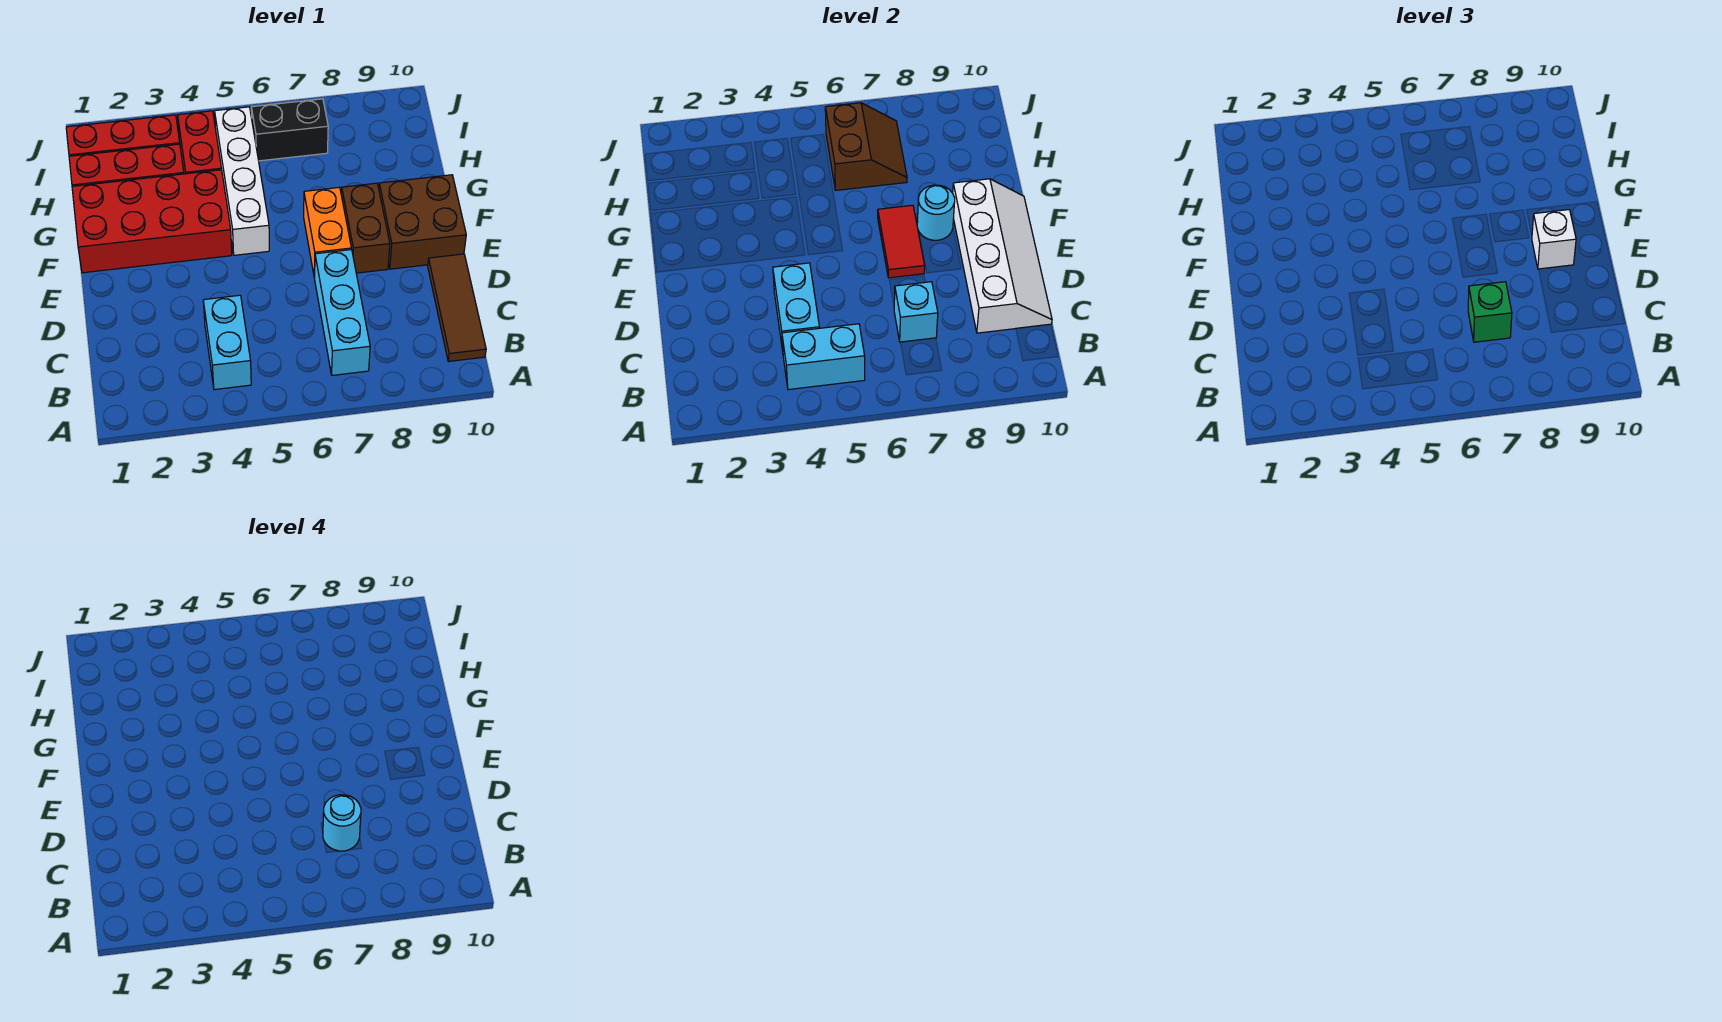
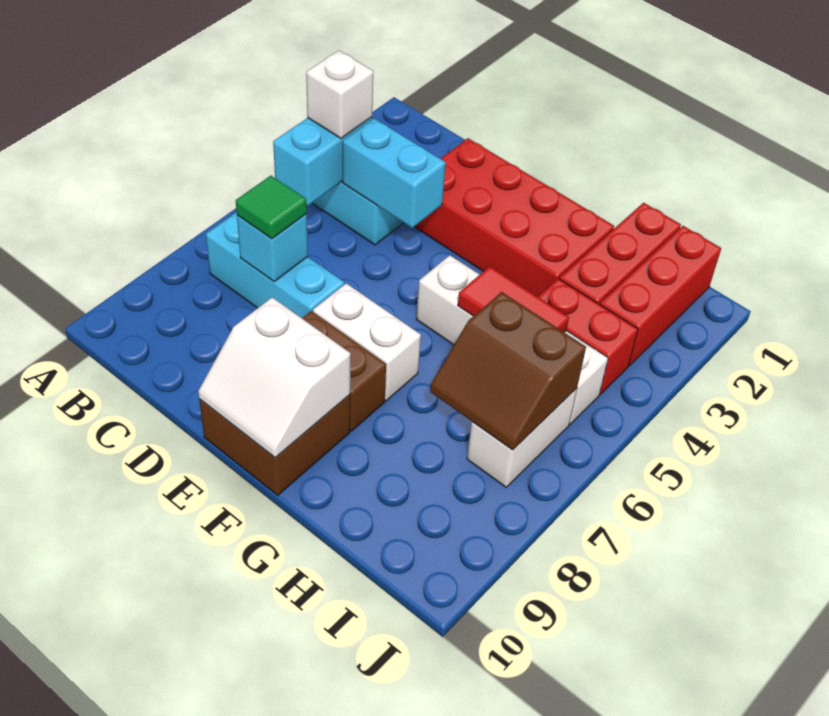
brown tile B10:D10 level 1 -> none
green brick C7 level 3 -> green tile C7 level 3
cyan round brick C7 level 4 -> none
white slope C9:F10 level 2 top 9 -> white slope E9:F10 level 2 top 9
orange brick E7:F7 level 1 -> white brick E7:F7 level 1
red tile E7:F7 level 2 -> red tile G5:H5 level 2
white brick E9 level 3 -> white brick B4 level 3
red brick F1:G4 level 1 -> red brick D2:G3 level 1
cyan round brick F8 level 2 -> none
black brick I6:I7 level 1 -> white brick I6:I7 level 1

